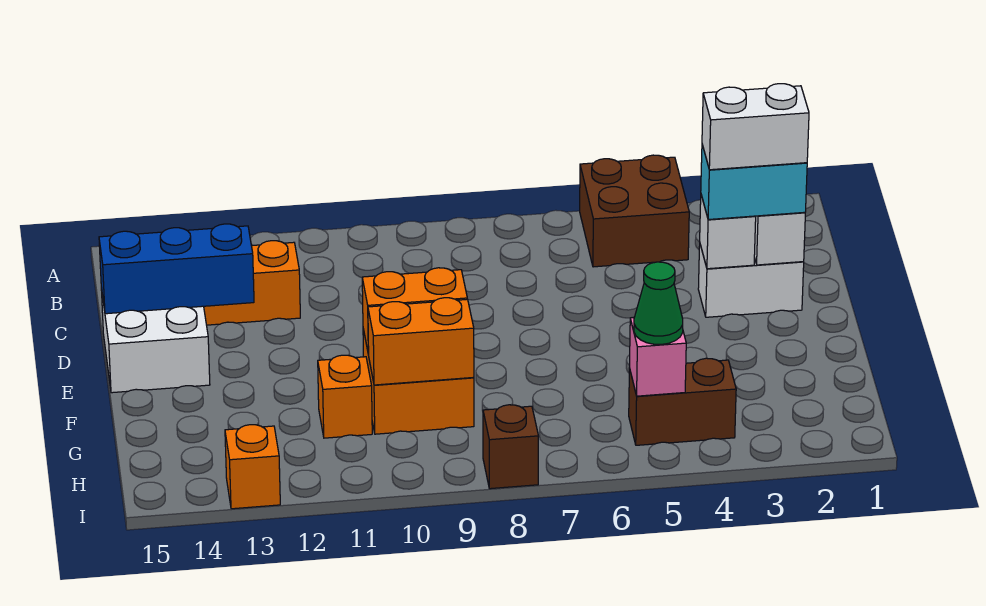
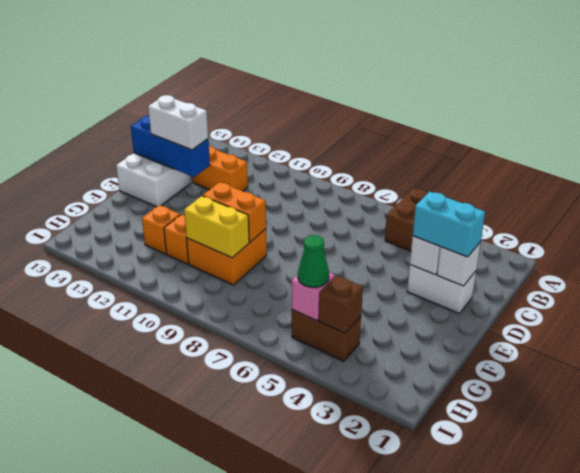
white brick D2:D3 level 4 -> white brick D13:D14 level 3
orange brick G9:G10 level 2 -> yellow brick G9:G10 level 2
brown brick I8 level 1 -> brown brick H4 level 2
orange brick I13 level 1 -> orange brick G12 level 1

